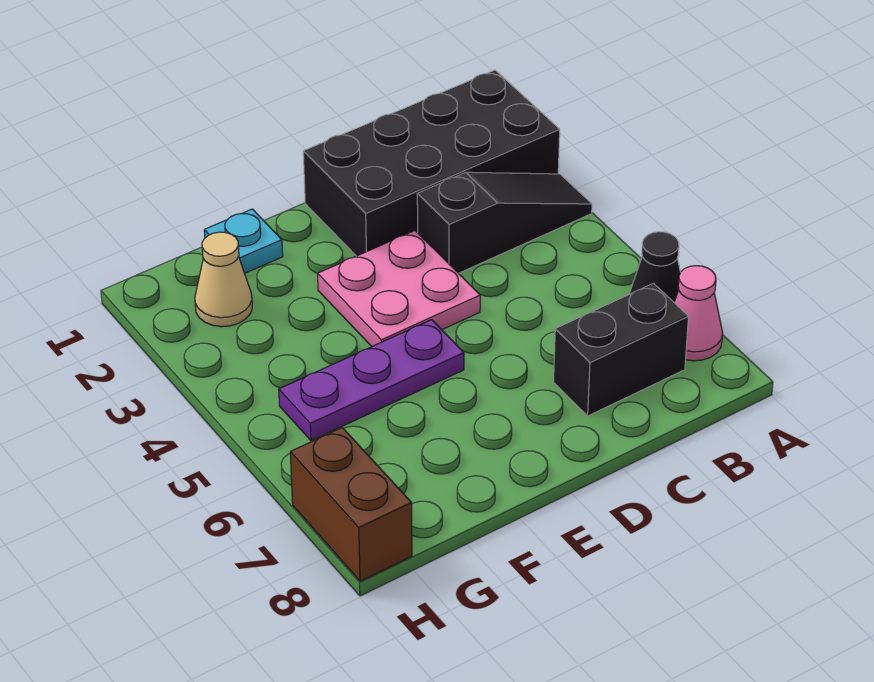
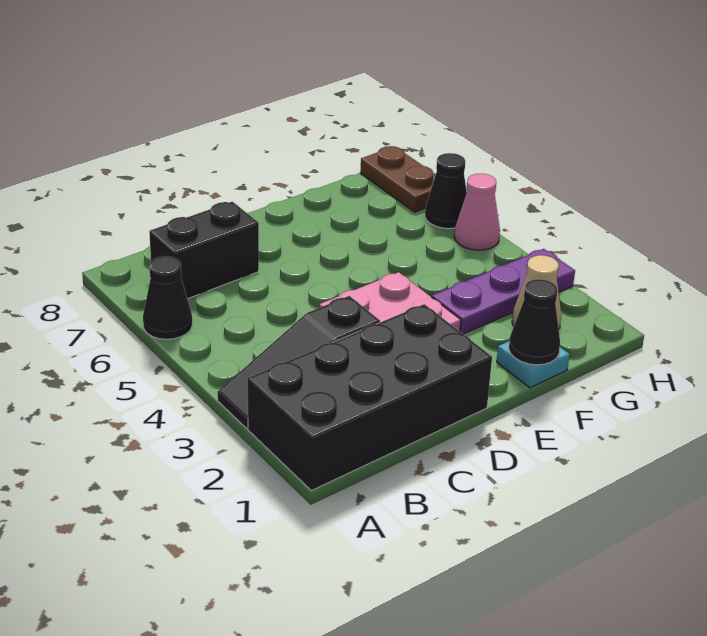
pink cone A7 level 1 -> pink cone H5 level 1
purple plate E5:G5 level 1 -> purple plate F3:H3 level 1
none -> black cone F1 level 2
none -> black cone H6 level 1
brown brick H7:H8 level 1 -> brown plate H7:H8 level 1

